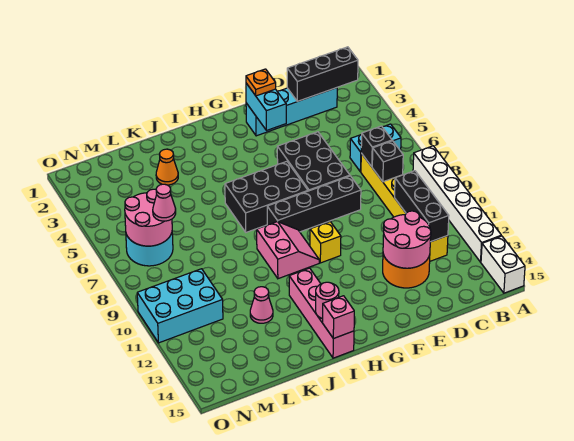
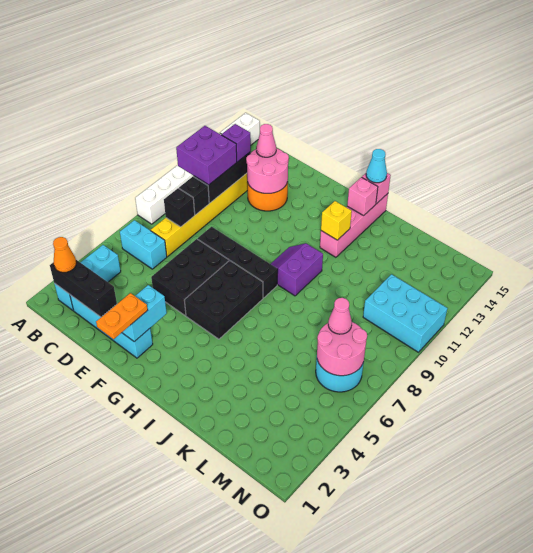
none -> cyan brick B2:B4 level 1
none -> purple brick B10:C11 level 3
black brick C7 level 2 -> black brick C9 level 2
none -> purple brick C12 level 3
orange plate F2 level 3 -> orange plate F1:F2 level 3
black brick G6:I7 level 1 -> black brick G5:H7 level 1
yellow brick G10 level 1 -> yellow brick I12 level 2
pink slope H9:I10 level 1 top I -> purple slope H9:I10 level 1 top I
pink round brick I14 level 2 -> pink brick I14 level 2
none -> cyan cone I15 level 3
orange cone K3 level 1 -> orange cone B2 level 3
pink cone K12 level 1 -> pink cone D13 level 3

